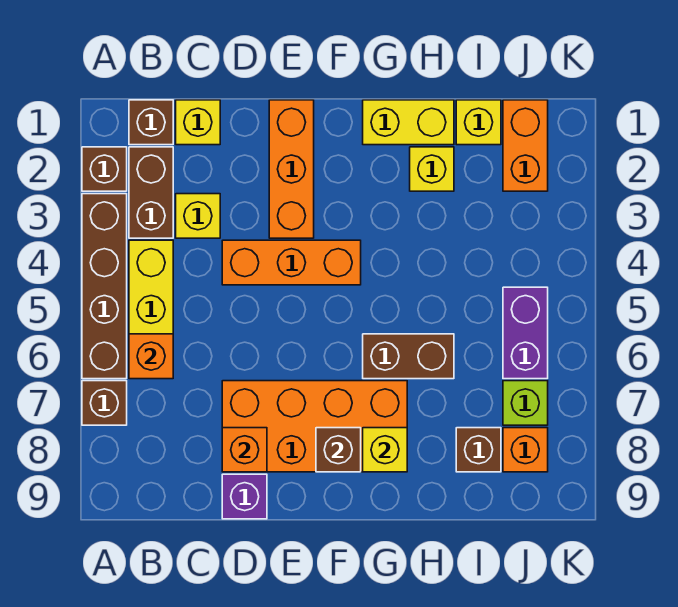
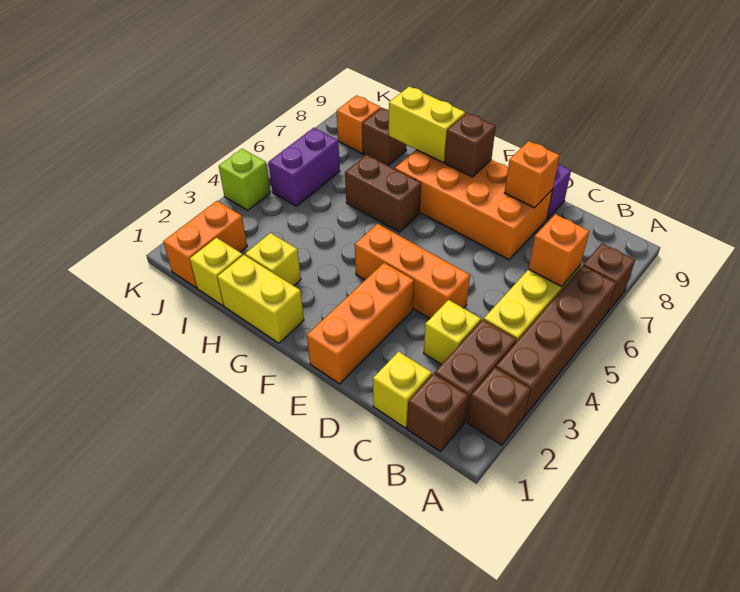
yellow brick G8 level 2 -> yellow brick G8:H8 level 2
lime brick J7 level 1 -> lime brick K4 level 1

